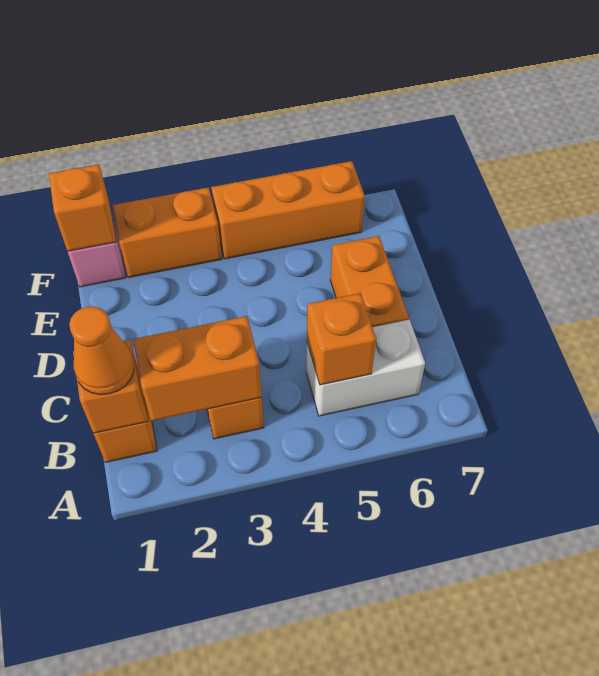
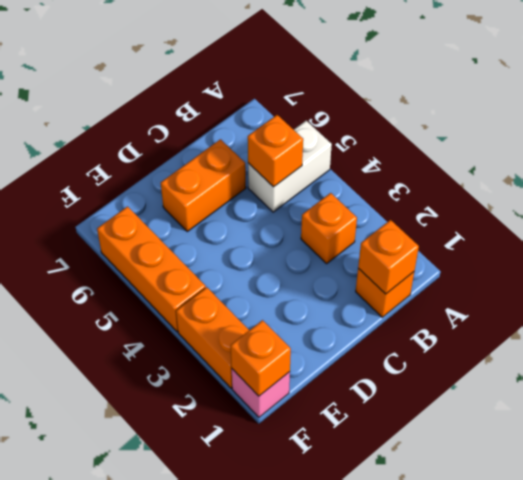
orange cone B1 level 3 -> none
orange brick B2:B3 level 2 -> none
white brick B5:B6 level 1 -> white brick A5:B5 level 1

